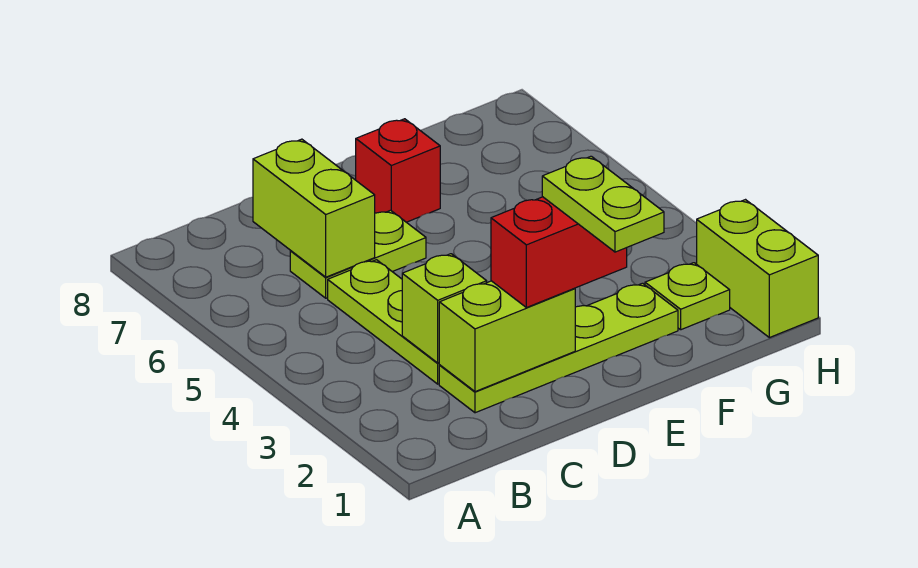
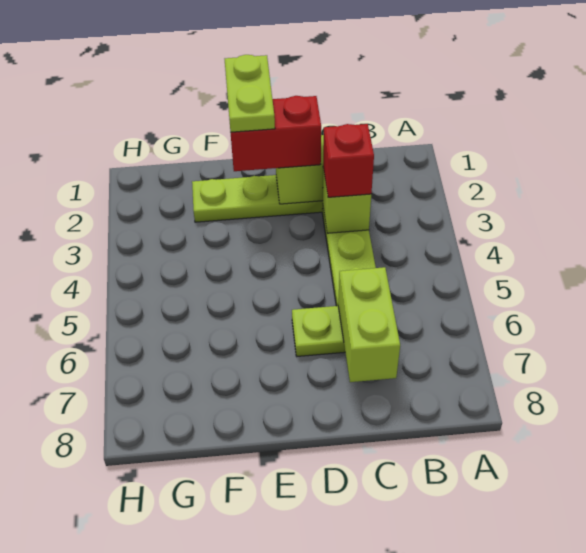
red brick E7 level 1 -> red brick C3 level 3
lime plate G2 level 1 -> none
lime brick H1:H2 level 1 -> none

